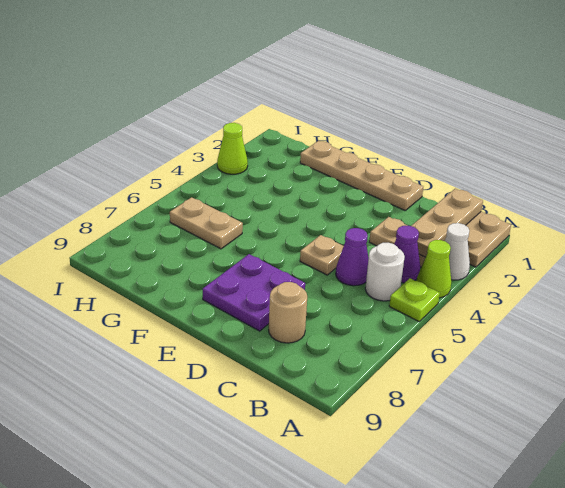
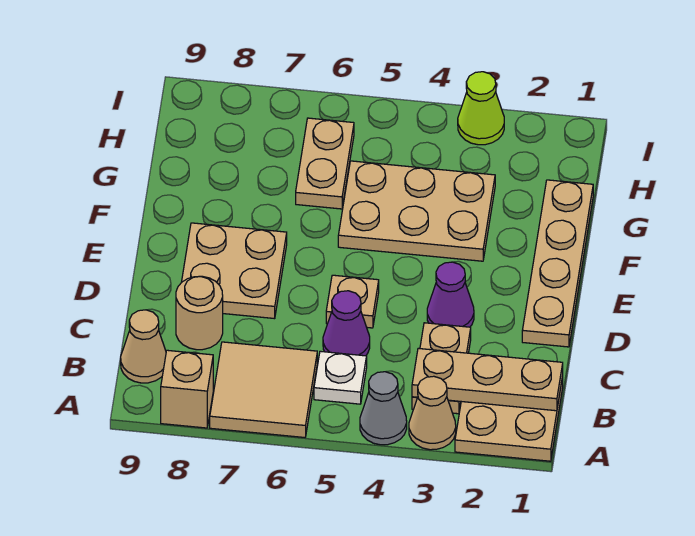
white cone A3 level 1 -> tan cone A3 level 1
lime cone A4 level 1 -> grey cone A4 level 1
lime plate A5 level 1 -> none
none -> tan tile A6:B7 level 1
none -> tan brick A8 level 1
purple cone B4 level 1 -> purple cone D3 level 1
white round brick B5 level 1 -> white plate B5 level 1
none -> tan cone B9 level 1
purple plate D7:E8 level 1 -> tan plate D7:E8 level 1
none -> tan plate F3:G5 level 1

